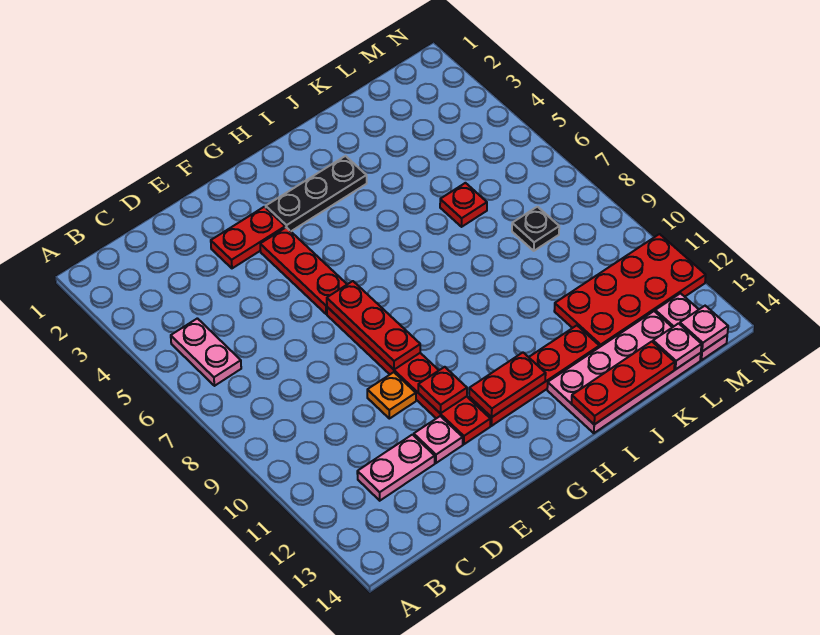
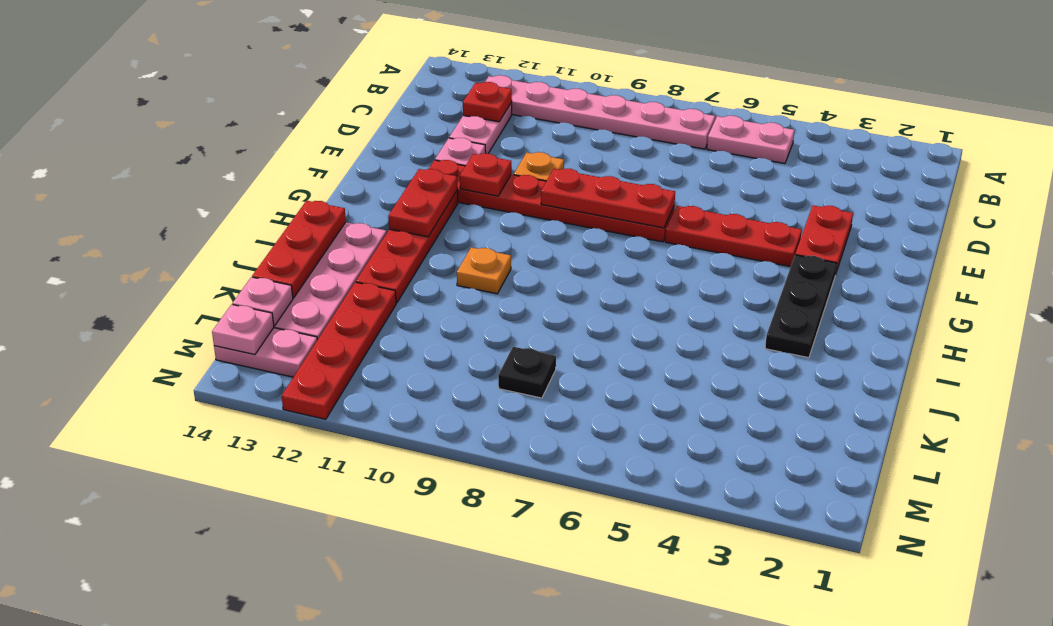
none -> pink plate B7:B12 level 1
none -> orange plate I10 level 1
red plate K6 level 1 -> red plate C12 level 2
red plate K11:N12 level 1 -> red plate K12:N12 level 1

